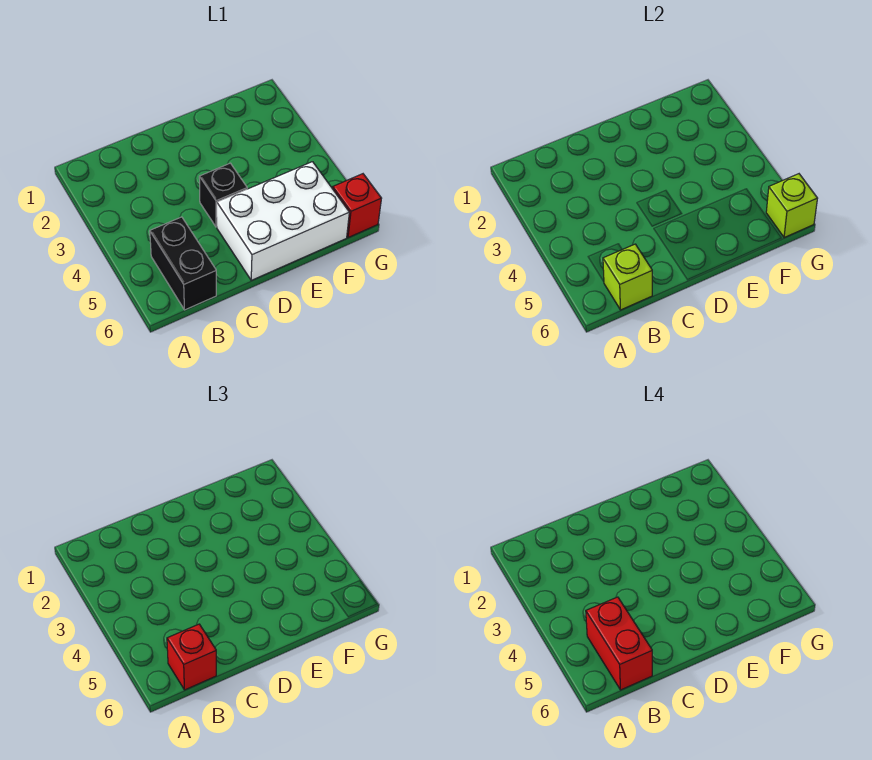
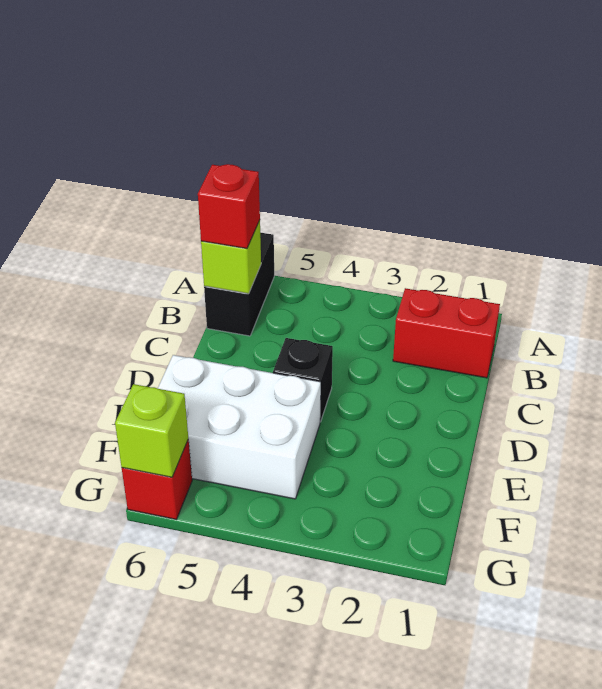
black brick B5:B6 level 1 -> black brick A6:B6 level 1
red brick B5:B6 level 4 -> red brick B1:B2 level 1
white brick D5:F6 level 1 -> white brick E4:F6 level 1

